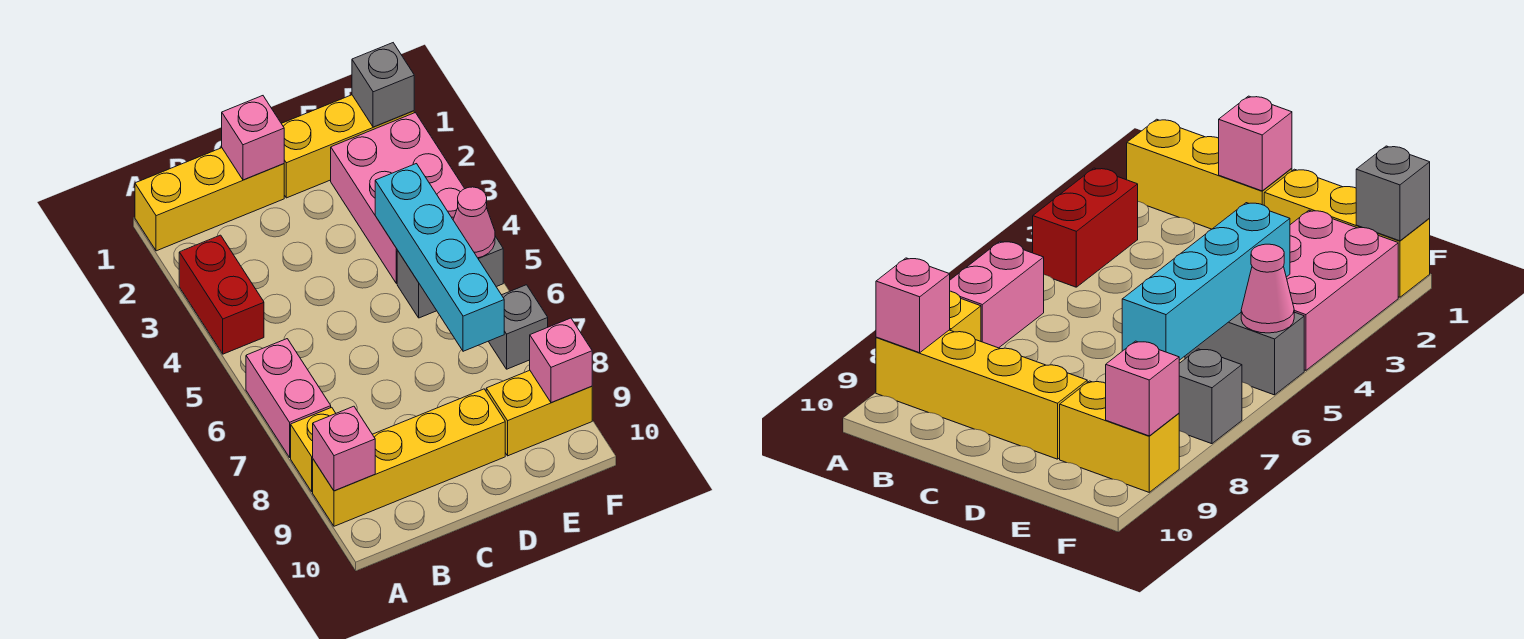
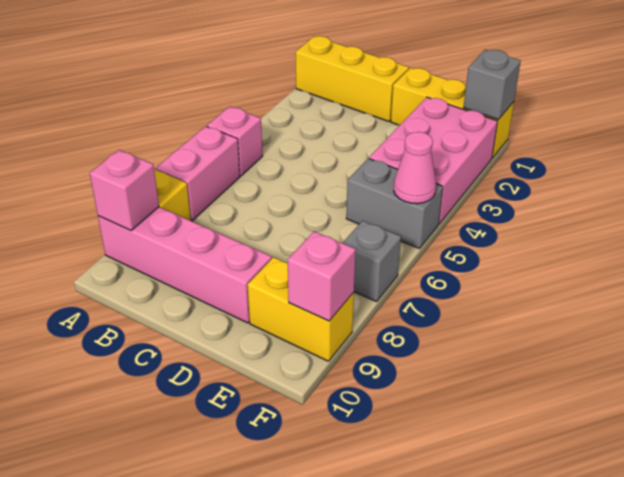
red brick A3:A4 level 1 -> none
yellow brick A9:D9 level 1 -> pink brick A9:D9 level 1
pink brick C1 level 2 -> pink brick A5 level 1
cyan brick E4:E7 level 2 -> none

